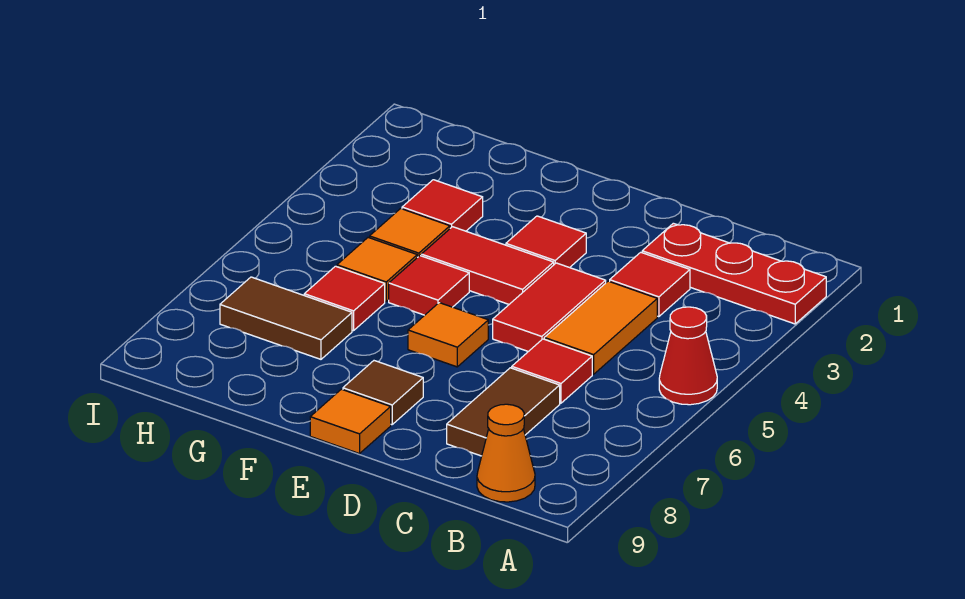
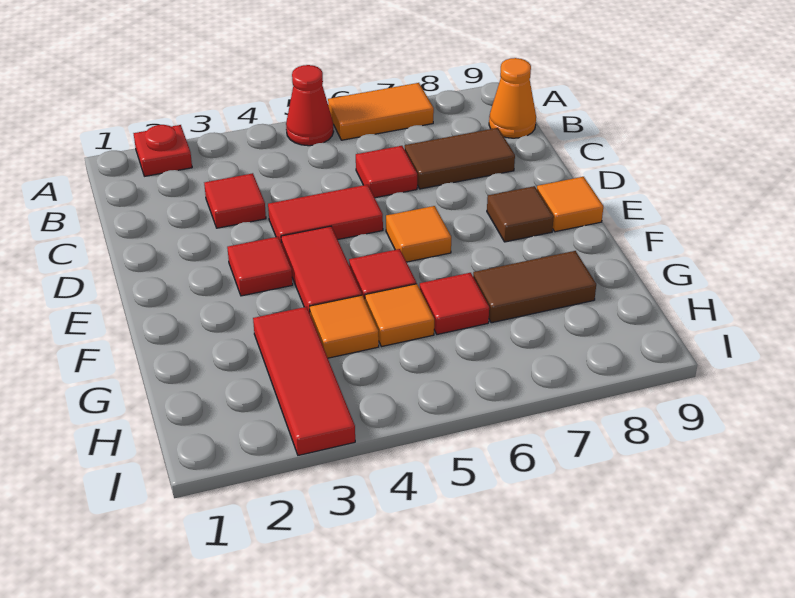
red plate A2:C2 level 1 -> red plate A2 level 1
orange tile C4:C5 level 1 -> orange tile A6:A7 level 1
red tile G3 level 1 -> red tile G3:I3 level 1
brown tile G7:H7 level 1 -> brown tile G7:G8 level 1

